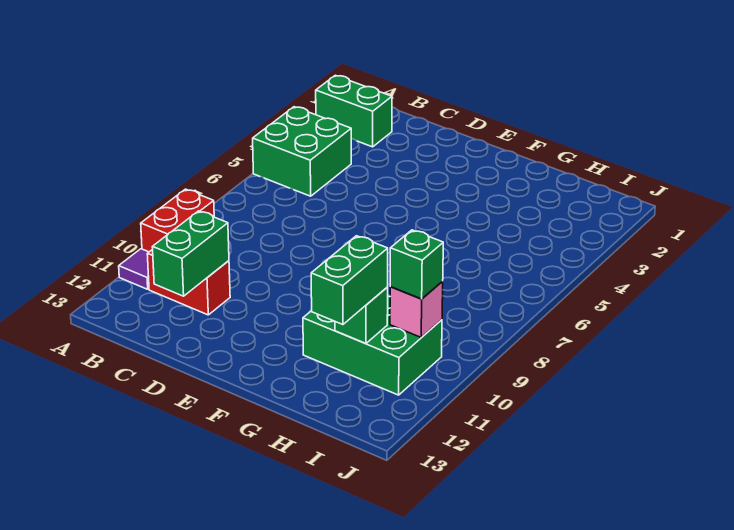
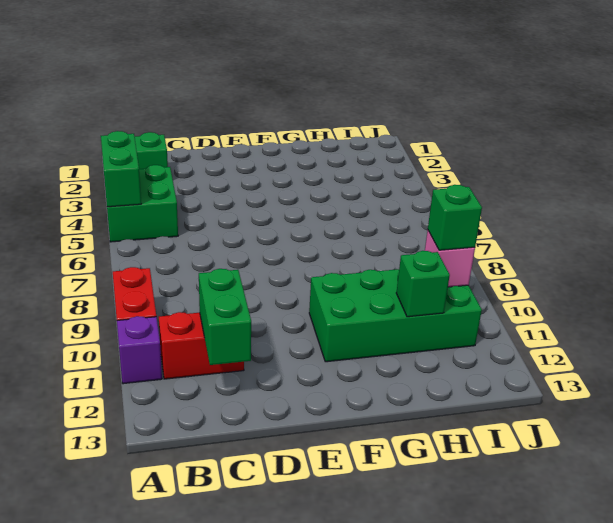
purple tile A11 level 1 -> purple brick A11 level 1
green brick G10:I11 level 1 -> green brick F10:I11 level 1
green brick H11:H12 level 3 -> green brick A4:A5 level 2

